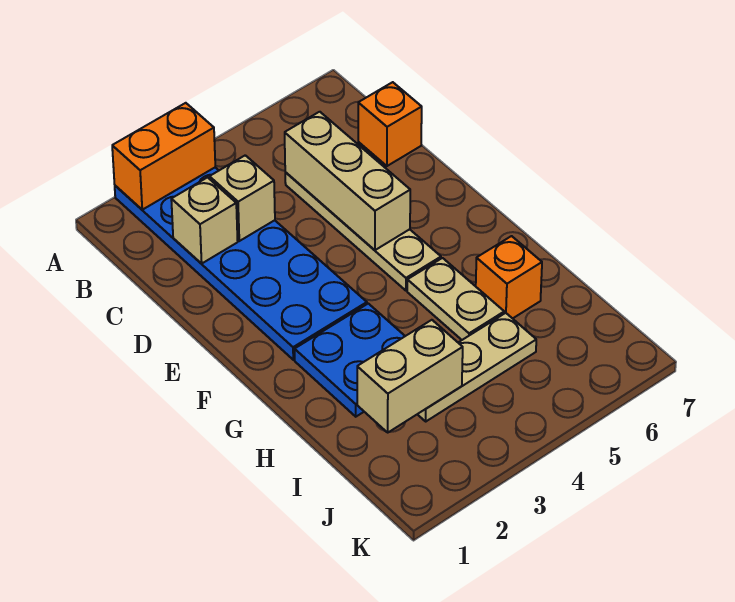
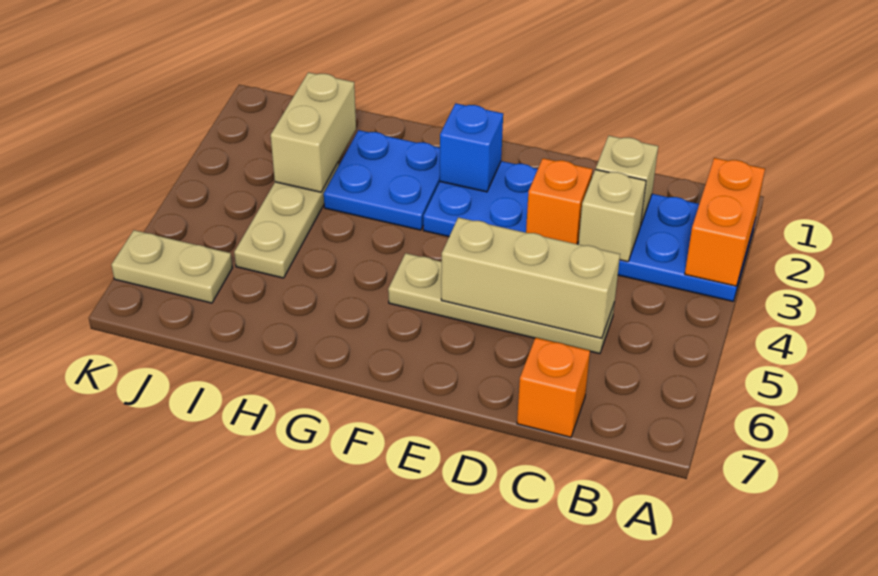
none -> blue brick F2 level 2
tan plate G5:H5 level 1 -> tan plate J6:K6 level 1
orange brick H6 level 1 -> orange brick D3 level 2

